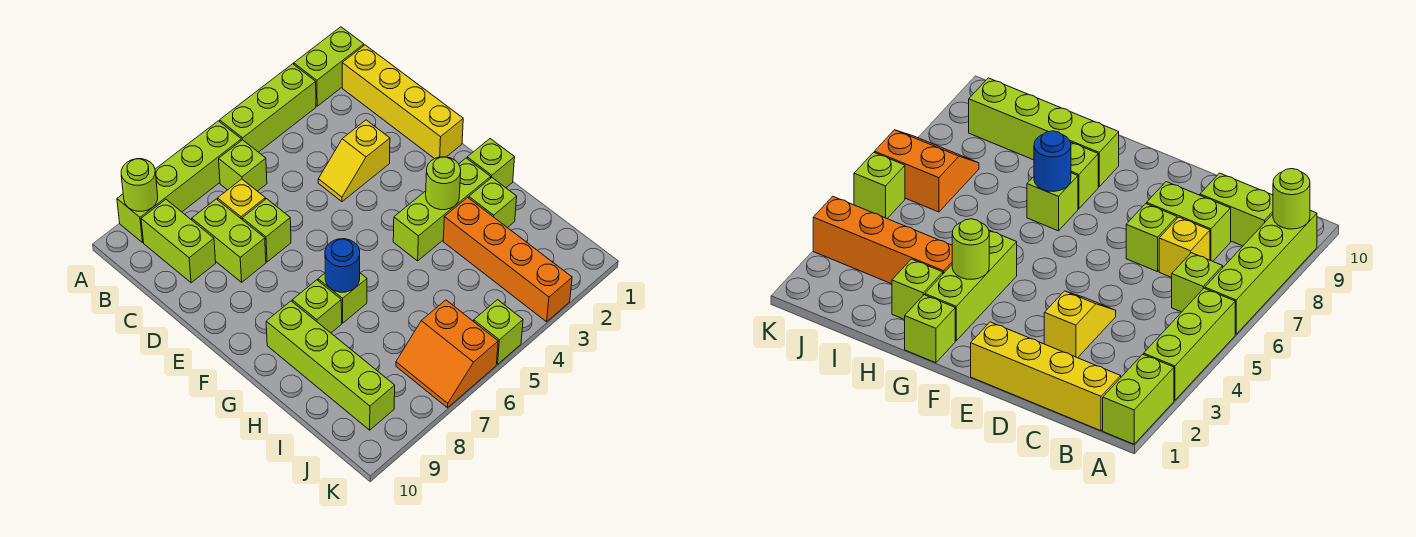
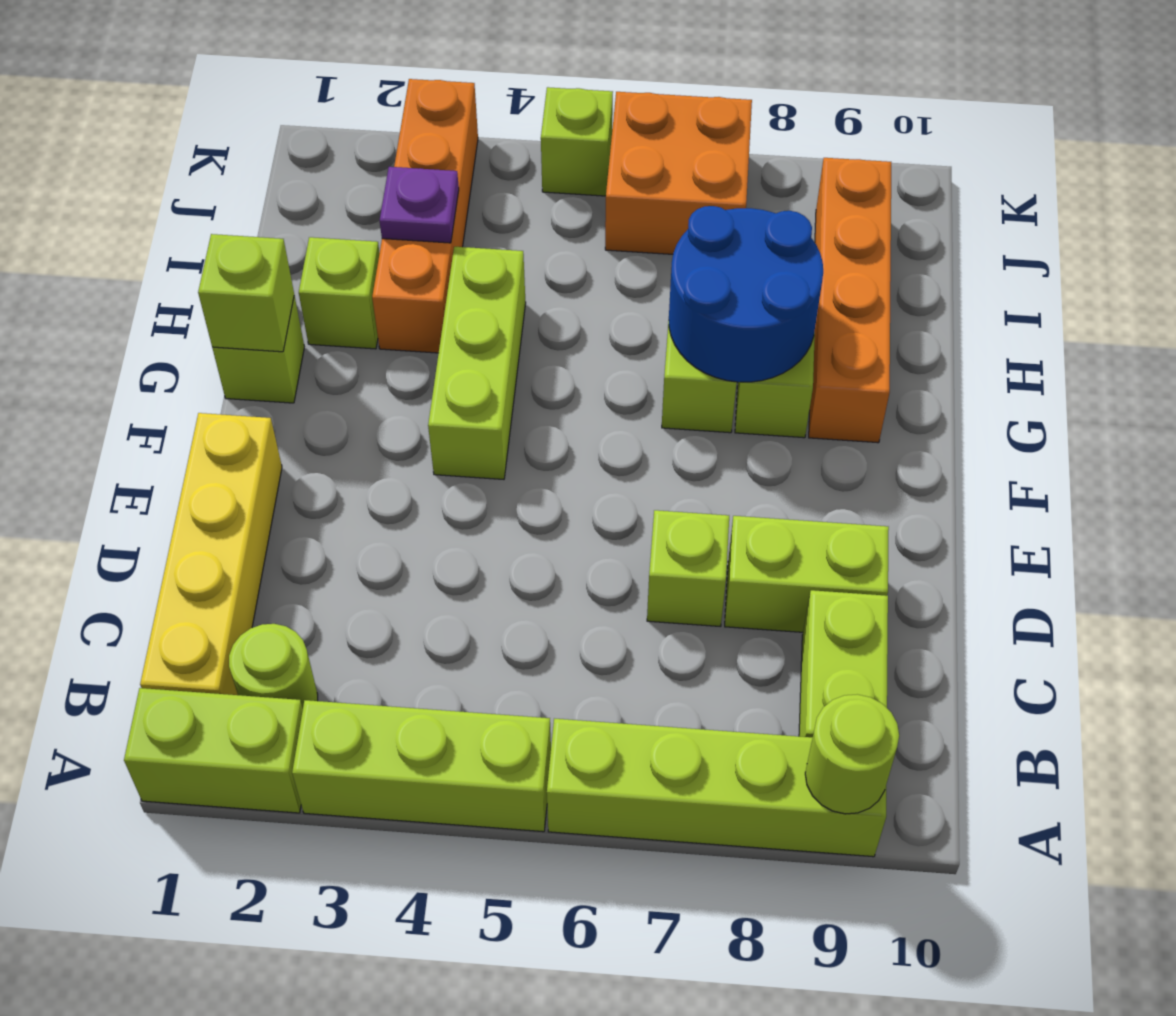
lime brick B6 level 1 -> lime brick G1 level 2
yellow brick C7 level 1 -> none
lime brick C8:D8 level 1 -> lime brick D8:D9 level 1
yellow slope D3:D4 level 1 top 3 -> none
lime brick G2:G4 level 1 -> lime brick F4:H4 level 1
lime round brick G3 level 2 -> lime round brick B2 level 1
blue round brick G7 level 2 -> blue round brick G7:H8 level 2
lime brick G9:J9 level 1 -> orange brick G9:J9 level 1
none -> purple plate I3 level 2
orange slope J6:K7 level 1 top 6 -> orange brick J6:K7 level 1

